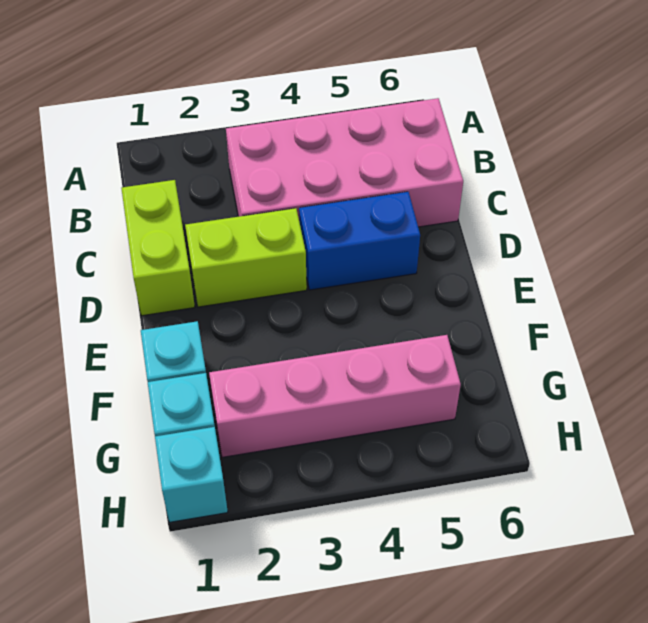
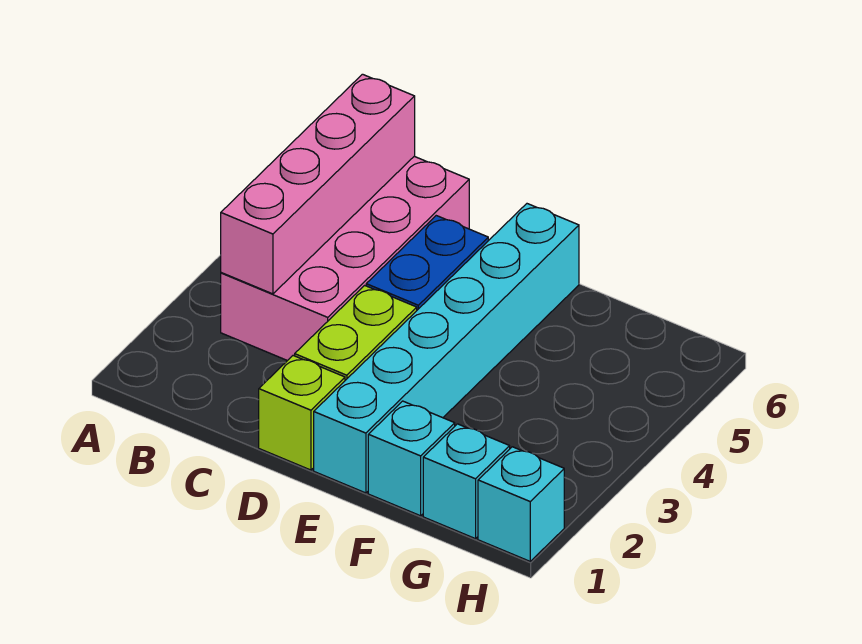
lime brick C1:D1 level 1 -> lime brick D1 level 1
none -> cyan brick E1:E6 level 1
pink brick G2:G5 level 1 -> pink brick B3:B6 level 2

